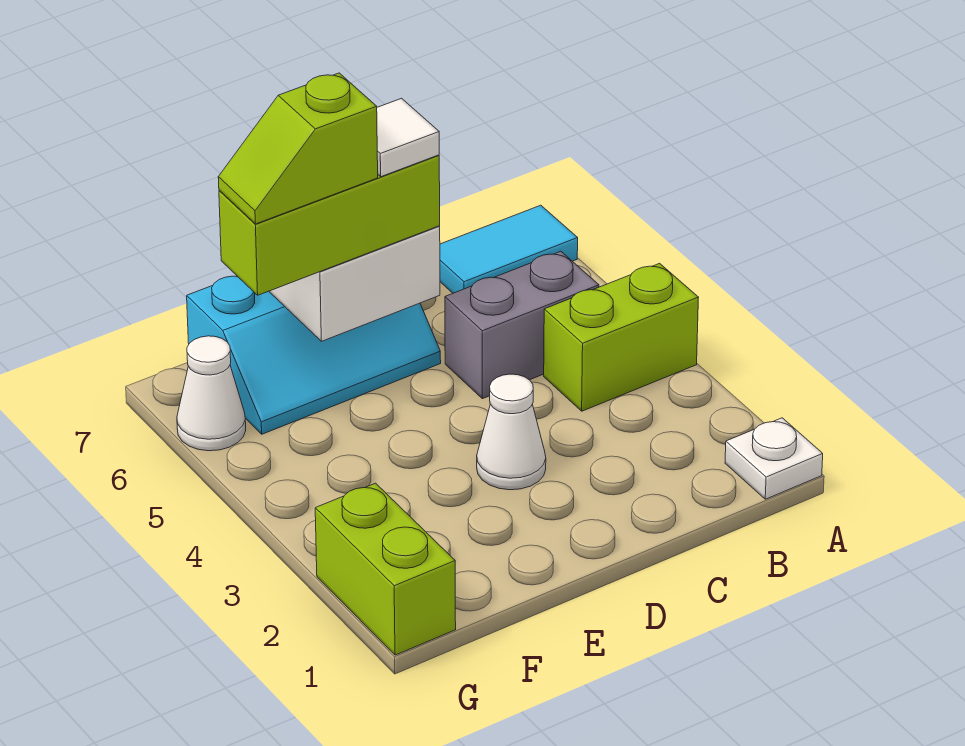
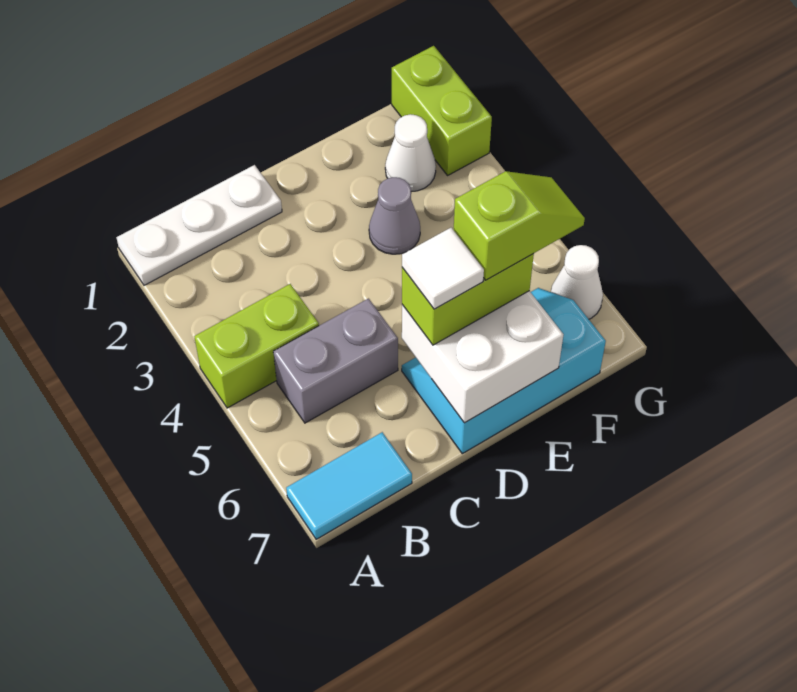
white plate A1 level 1 -> white plate A1:C1 level 1
white cone D3 level 1 -> white cone F2 level 1
lime brick D6:F6 level 3 -> lime brick D6:E6 level 3
none -> grey cone E3 level 1

